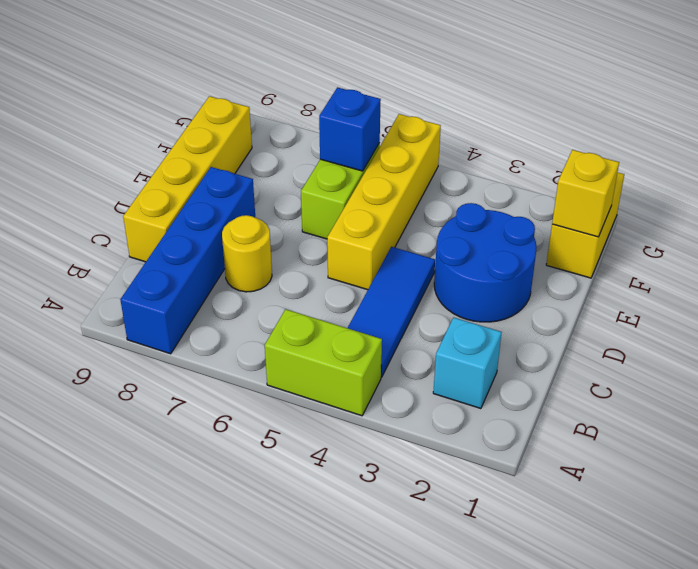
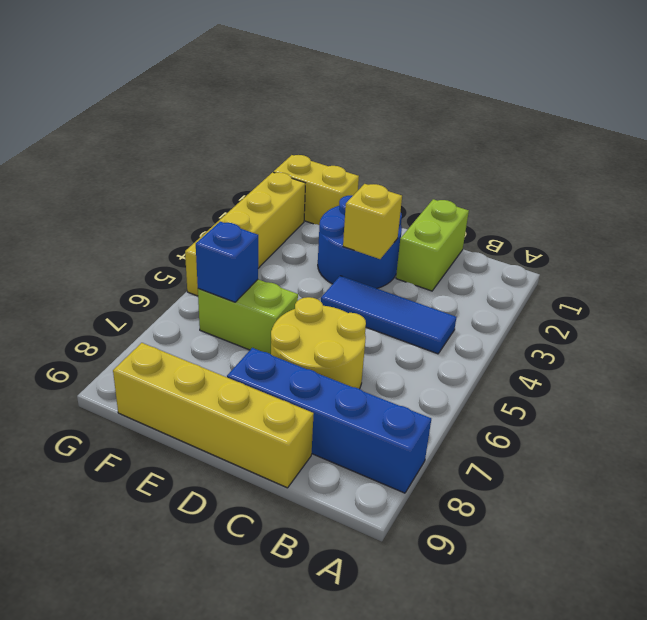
lime brick A4:A5 level 1 -> lime brick C1:C2 level 1
cyan brick B2 level 1 -> none
yellow round brick C7 level 1 -> yellow round brick C6:D7 level 1
yellow brick D5:G5 level 1 -> yellow brick G2:G5 level 1
yellow brick F1 level 2 -> yellow brick D3 level 2

